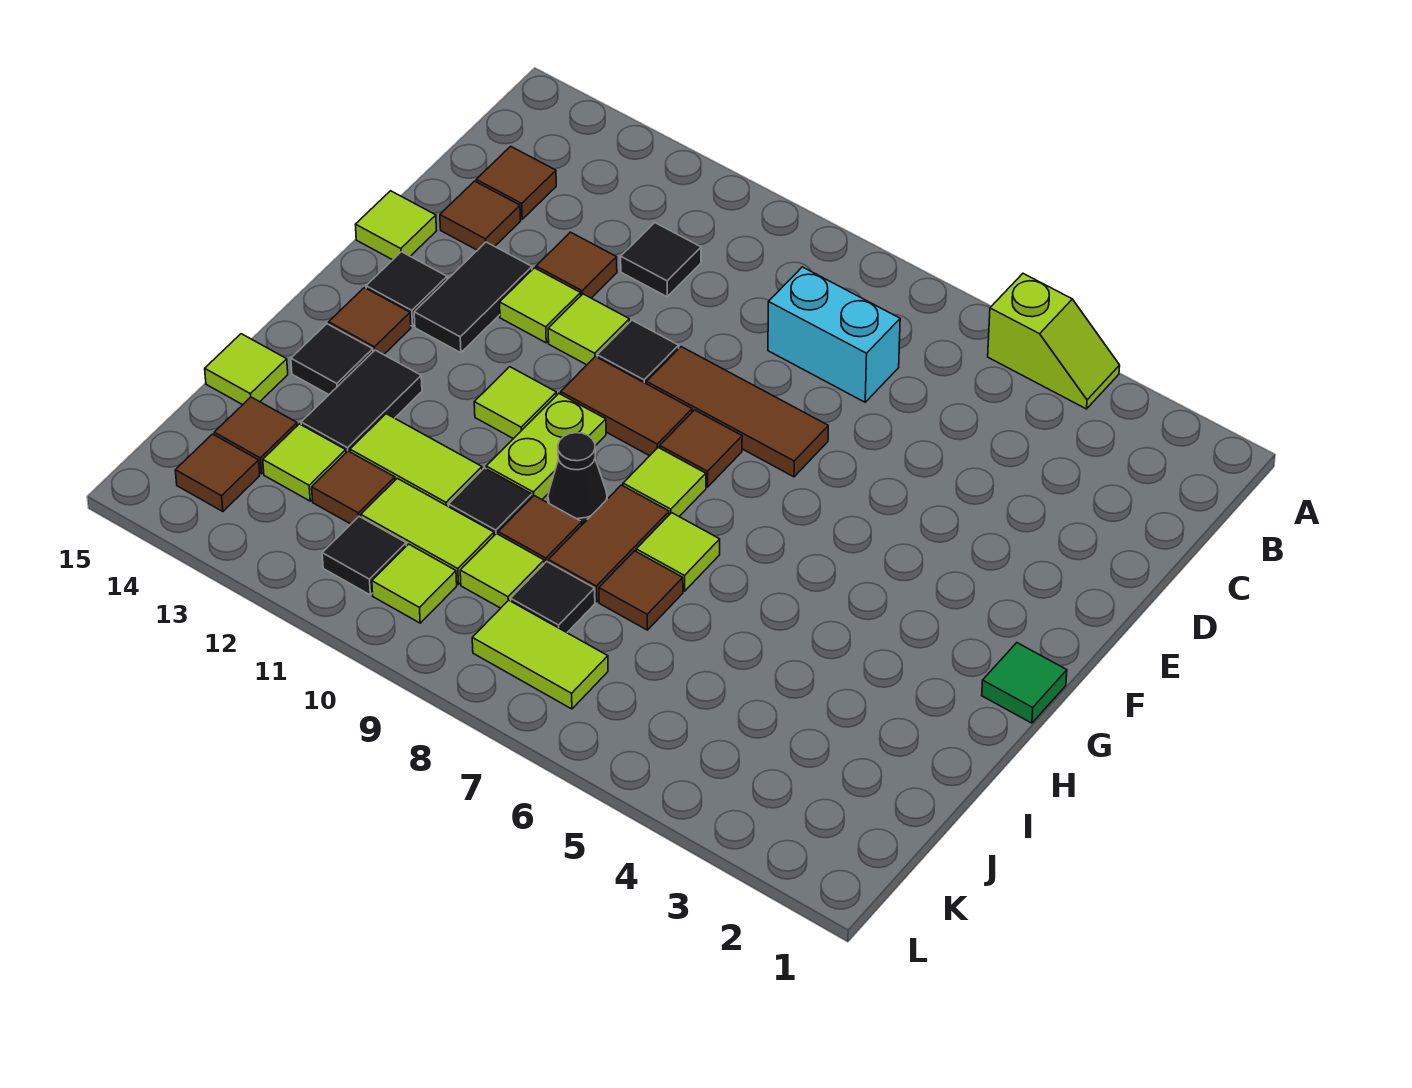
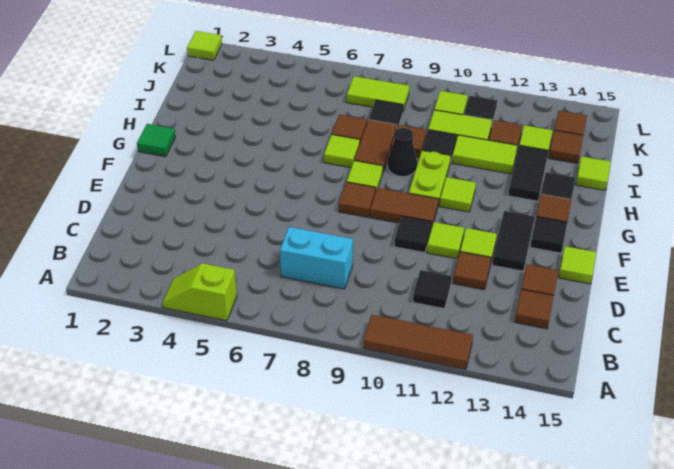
brown tile E7:E9 level 1 -> brown tile A10:A12 level 1
lime tile J9 level 1 -> lime tile L1 level 1

